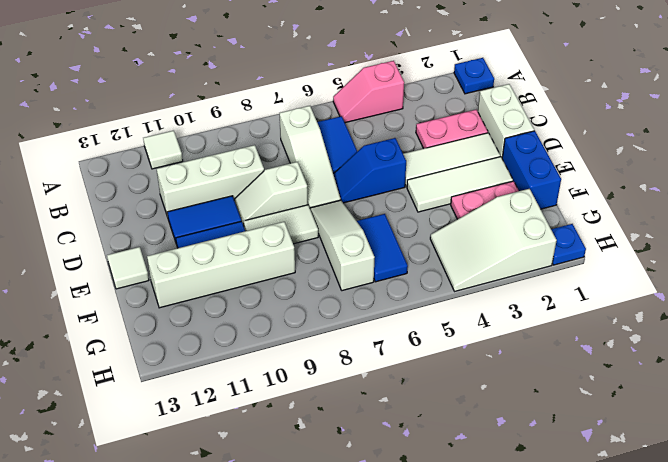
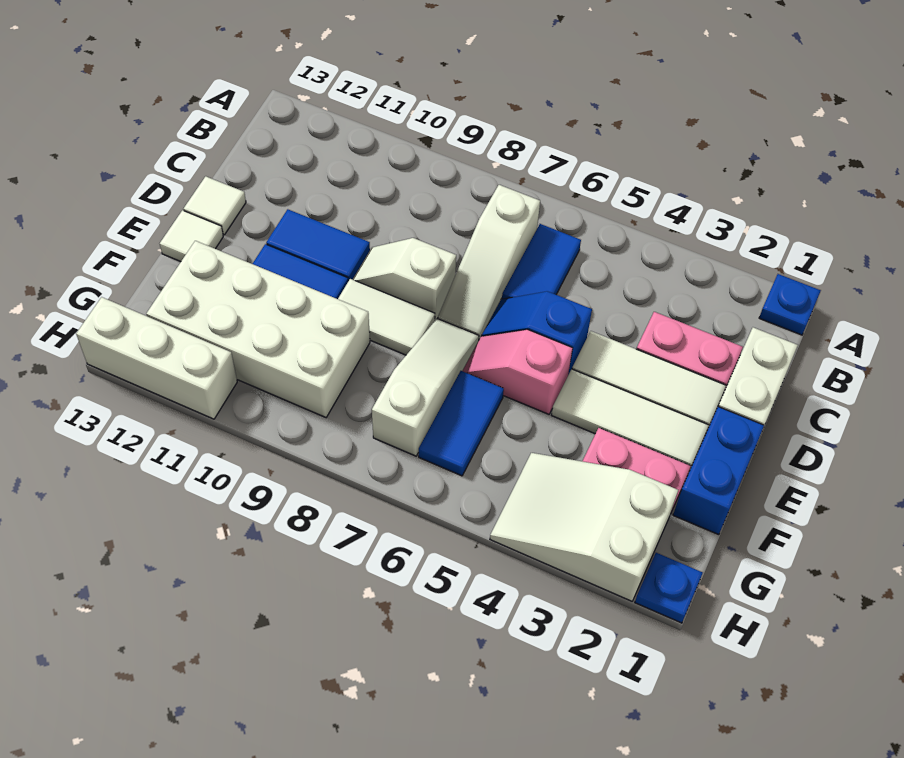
pink slope A4:A5 level 1 top 4 -> pink slope E5:E6 level 1 top 5
white tile A11 level 1 -> white tile D13 level 1
white brick C9:C11 level 1 -> white brick H11:H13 level 1
white brick F9:F12 level 1 -> white brick F9:G12 level 1

